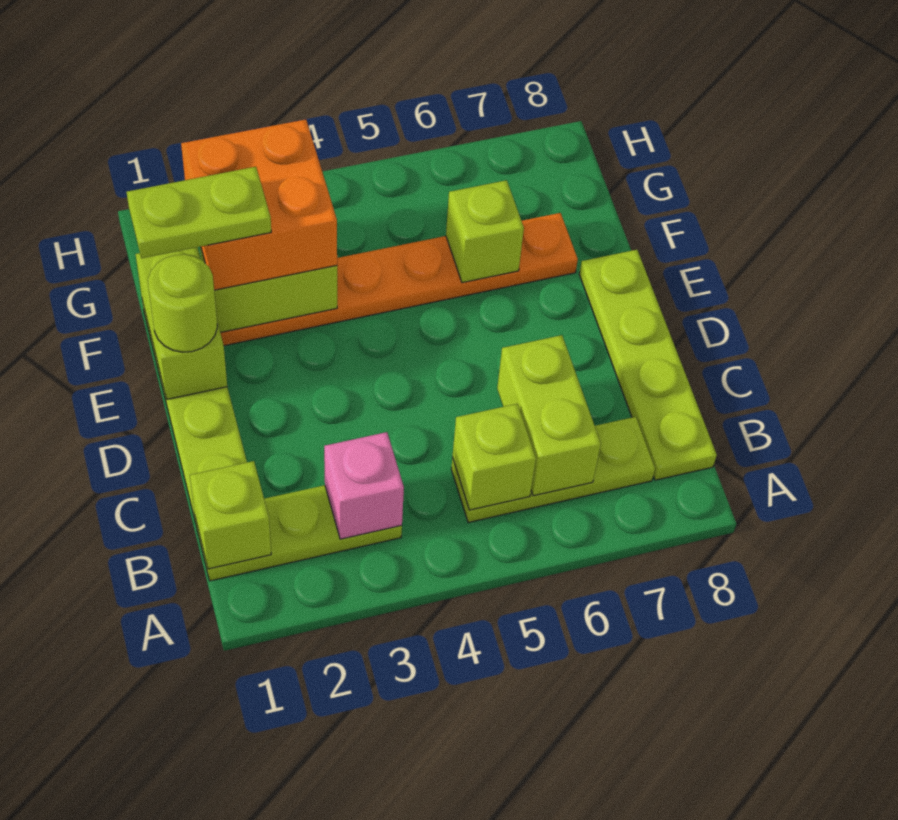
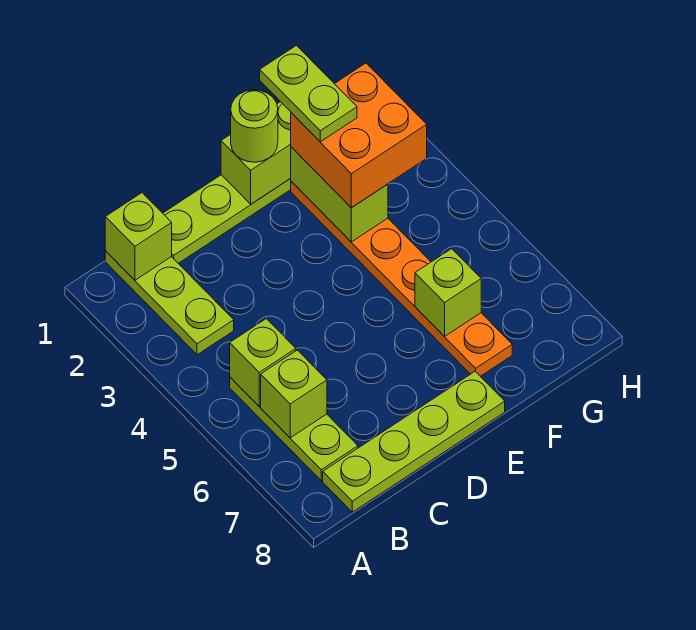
pink brick B3 level 2 -> none
lime brick B6:C6 level 2 -> lime brick B6 level 2

